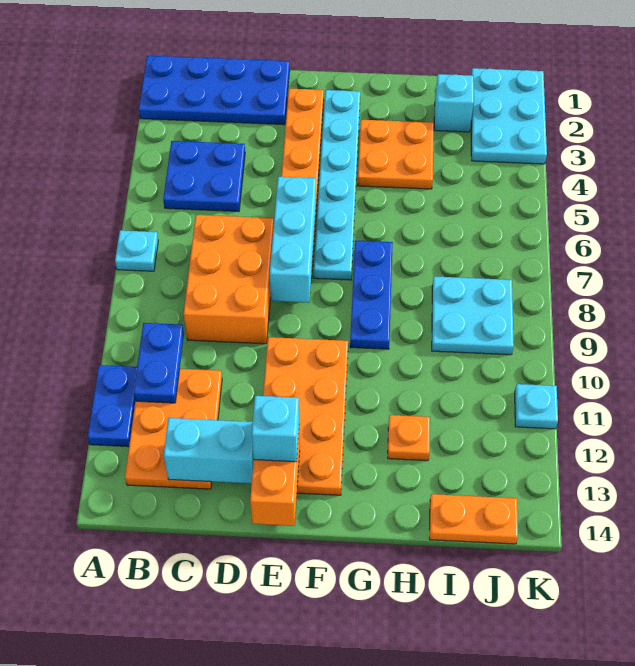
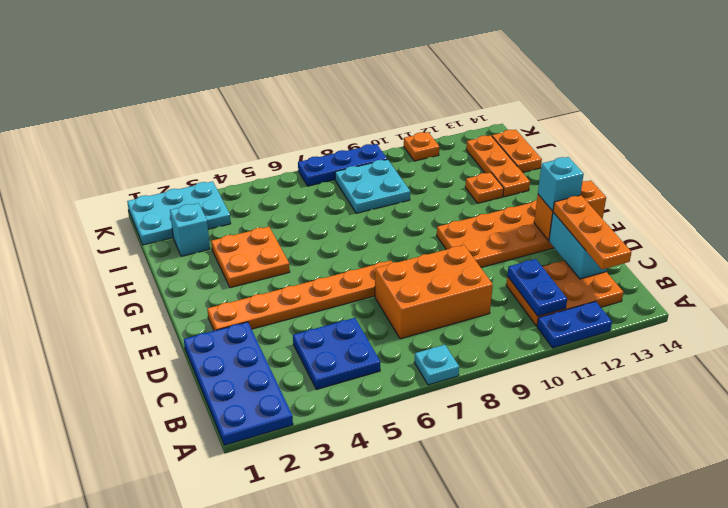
blue plate B10:B11 level 2 -> blue plate B11:C11 level 2
none -> orange plate B13:D13 level 3
cyan brick E6:E8 level 2 -> none
cyan plate F2:F7 level 1 -> none
blue plate G7:G9 level 1 -> blue plate K7:K9 level 1
none -> orange plate H13:J13 level 1
cyan plate K11 level 1 -> orange plate K11 level 1

